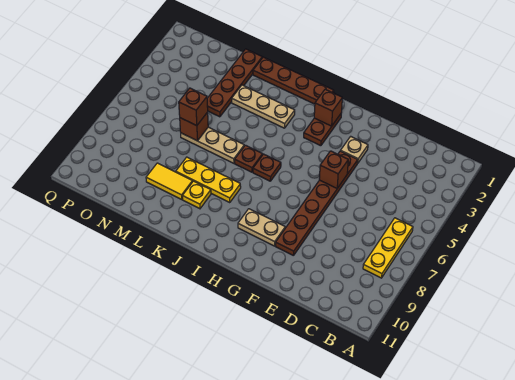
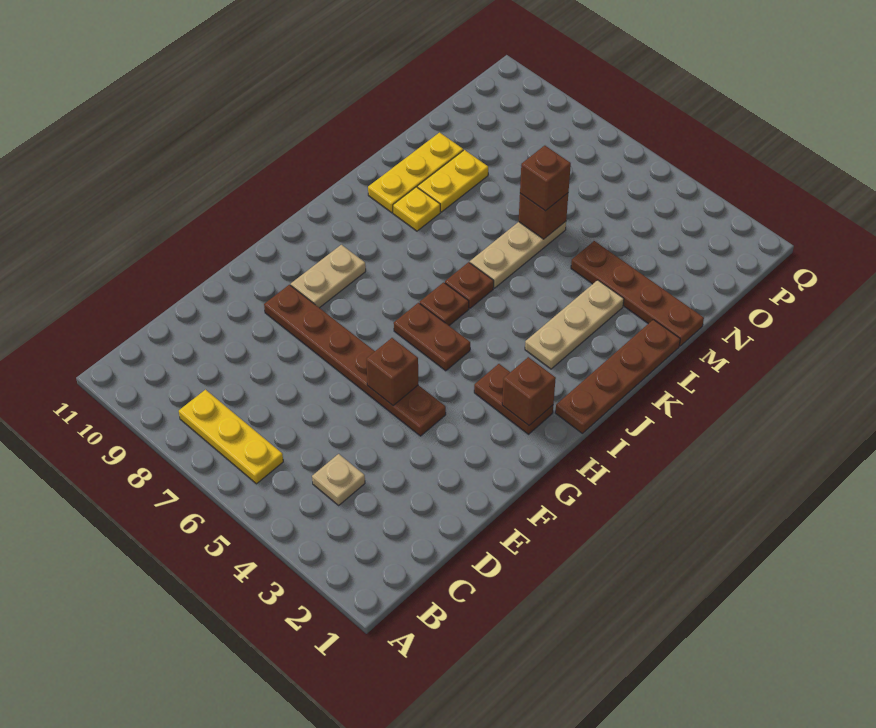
tan plate F3 level 1 -> tan plate C4 level 1
none -> brown plate H5:H6 level 1
yellow plate J8:L8 level 1 -> yellow plate K10:M10 level 1
yellow tile L9:M9 level 1 -> yellow plate L9:M9 level 1

